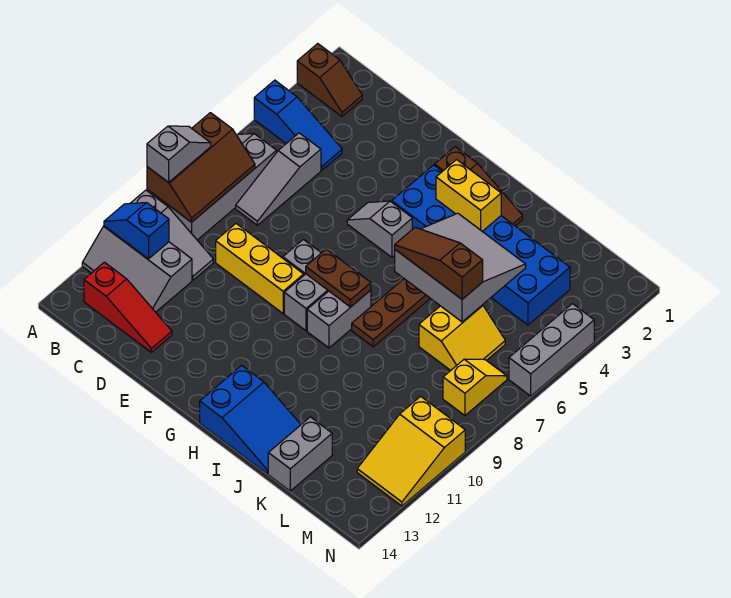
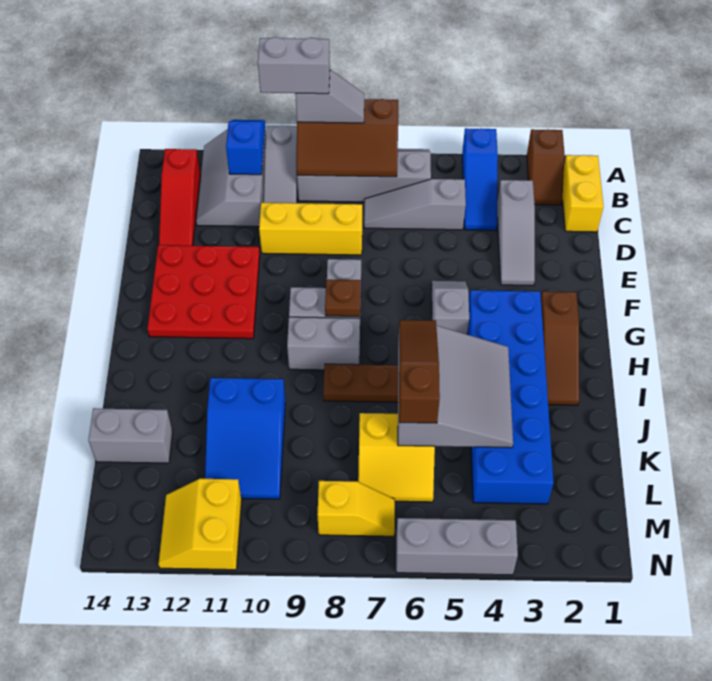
none -> grey brick A9:A10 level 4
none -> grey slope C3:E3 level 1 top C
yellow brick D9:F9 level 1 -> yellow brick D8:D10 level 1
none -> red plate E11:G13 level 1
brown plate G8:H8 level 2 -> brown plate G8 level 2
yellow brick H3:I3 level 2 -> yellow brick B1:C1 level 1
blue slope H13:J14 level 1 top H -> blue slope J10:L11 level 1 top J
yellow slope M10:N12 level 1 top 10 -> yellow slope M11:N12 level 1 top 11

